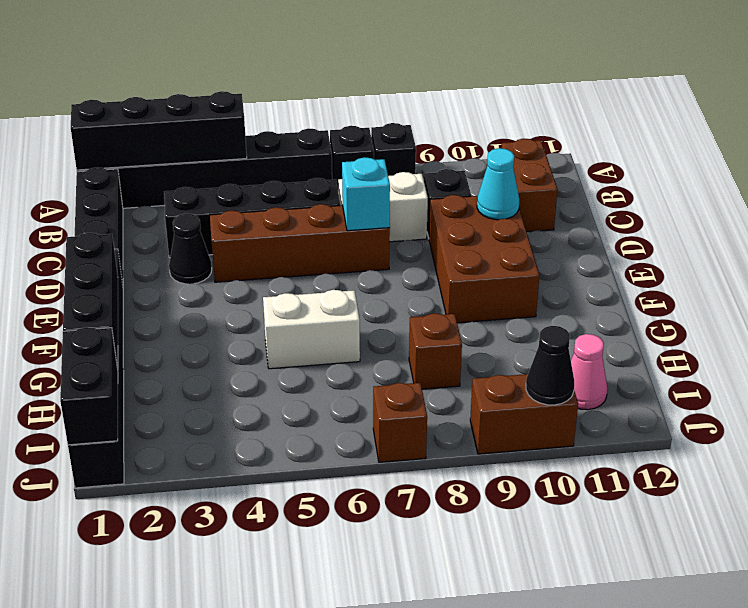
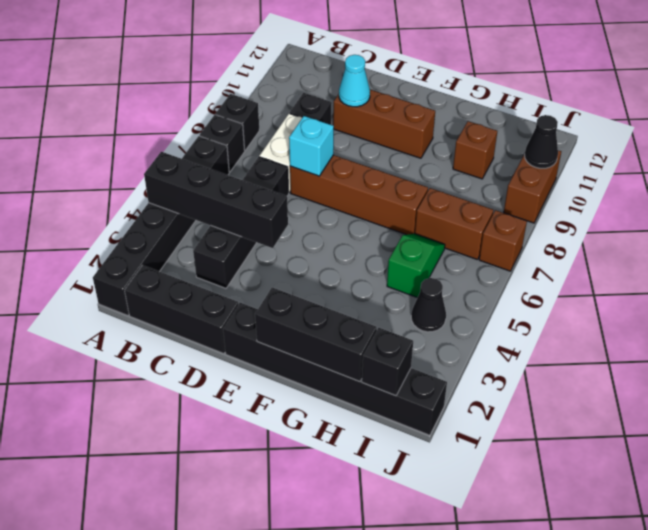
black brick A1:A4 level 2 -> black brick A4:D4 level 2
brown brick B11:C11 level 1 -> brown brick H7:I7 level 1
black cone D3 level 1 -> black cone I4 level 1
brown brick D4:D7 level 1 -> brown brick D7:G7 level 1
brown brick D9:F10 level 1 -> brown brick D10:F10 level 1
white brick G5:G6 level 1 -> none
none -> green slope H5:H6 level 1 top 5
brown brick H8 level 1 -> brown brick H10 level 1
black brick I1:J1 level 2 -> black brick I1 level 2
pink cone I11 level 1 -> none

